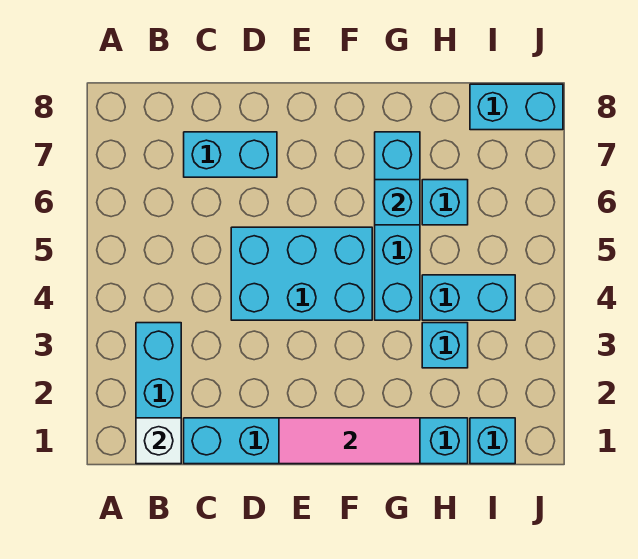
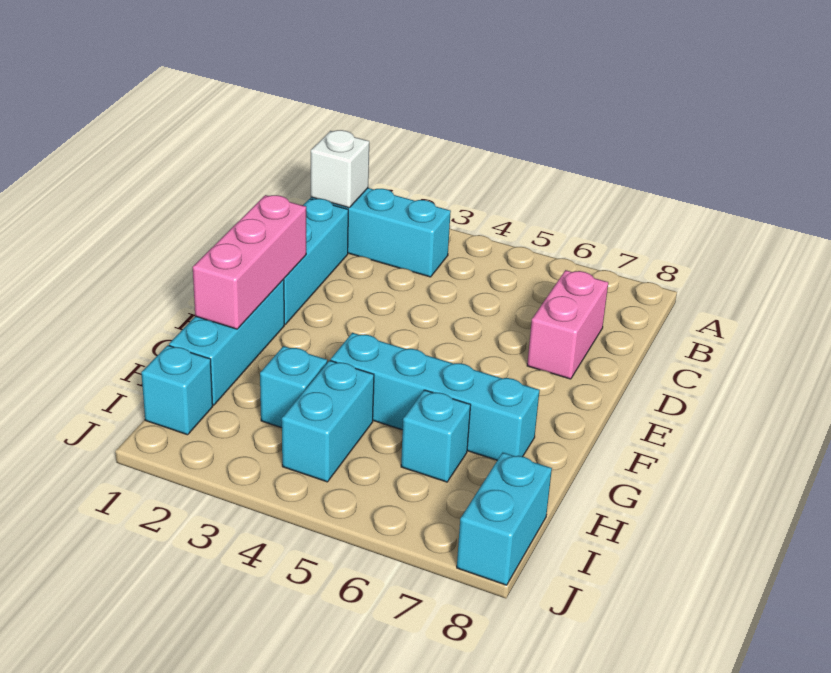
cyan brick C7:D7 level 1 -> pink brick C7:D7 level 1
cyan brick D4:F5 level 1 -> none
pink tile E1:G1 level 2 -> pink brick E1:G1 level 2
cyan brick G6 level 2 -> none

